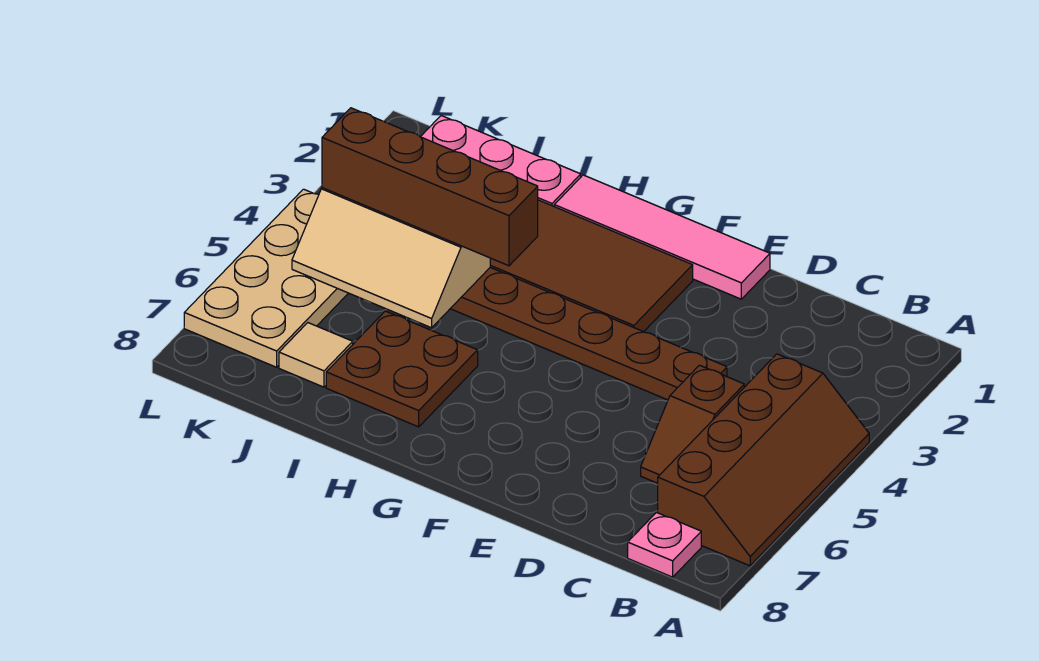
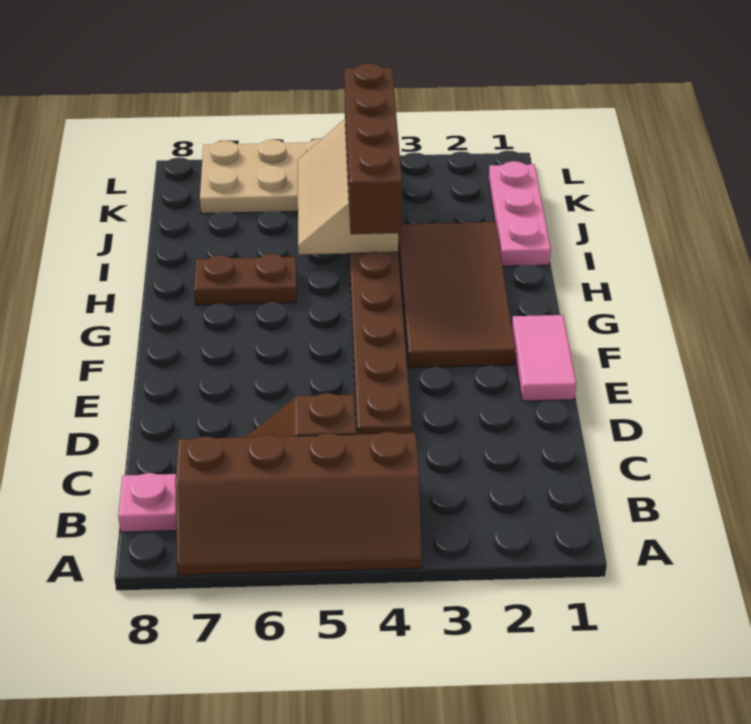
pink tile E1:H1 level 1 -> pink tile E1:F1 level 1
brown plate H6:I7 level 1 -> brown plate H6:H7 level 1
tan tile J7 level 1 -> none

